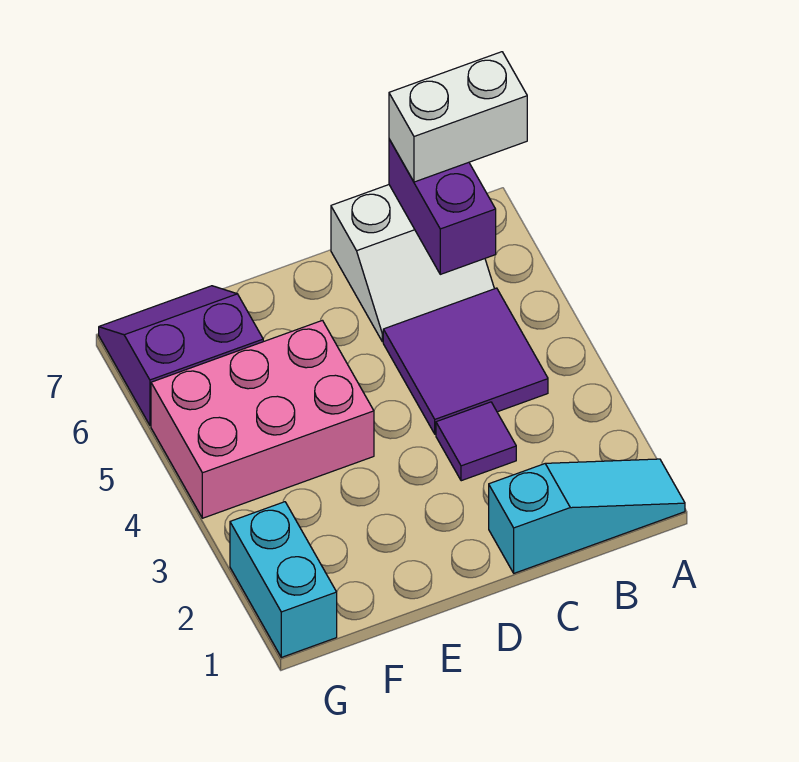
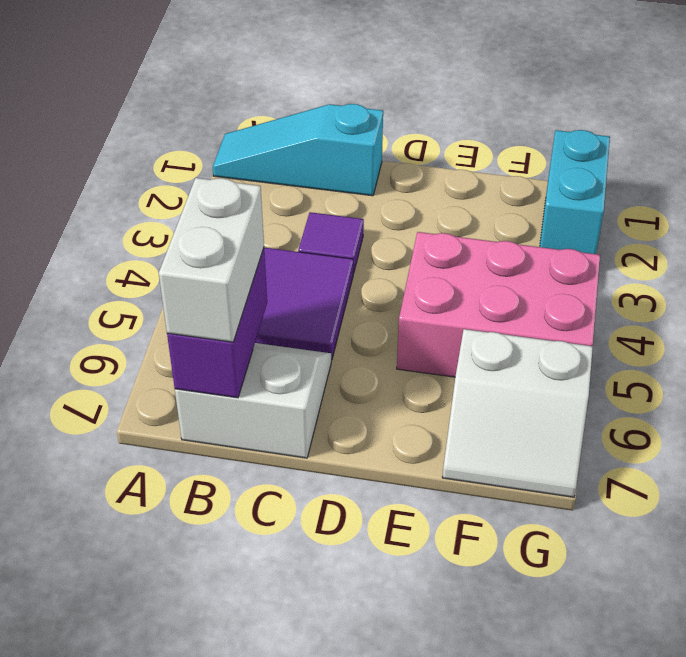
white brick A7:B7 level 3 -> white brick B6:B7 level 3
purple slope F6:G7 level 1 top 6 -> white slope F6:G7 level 1 top 6

